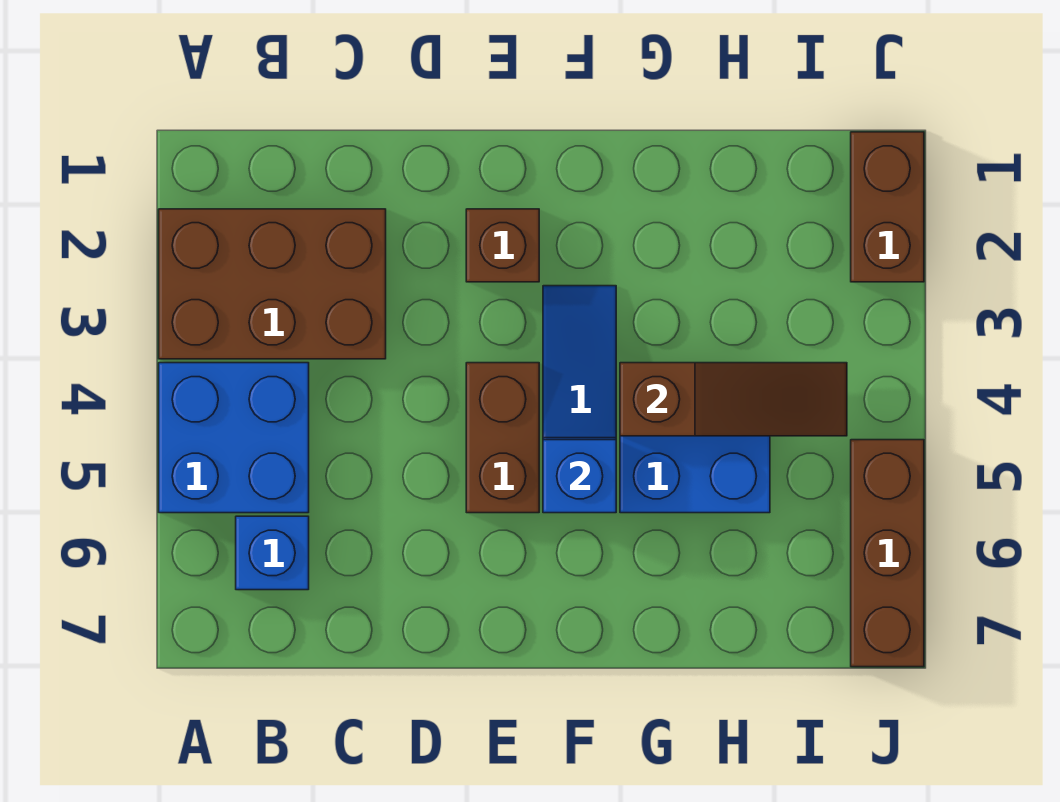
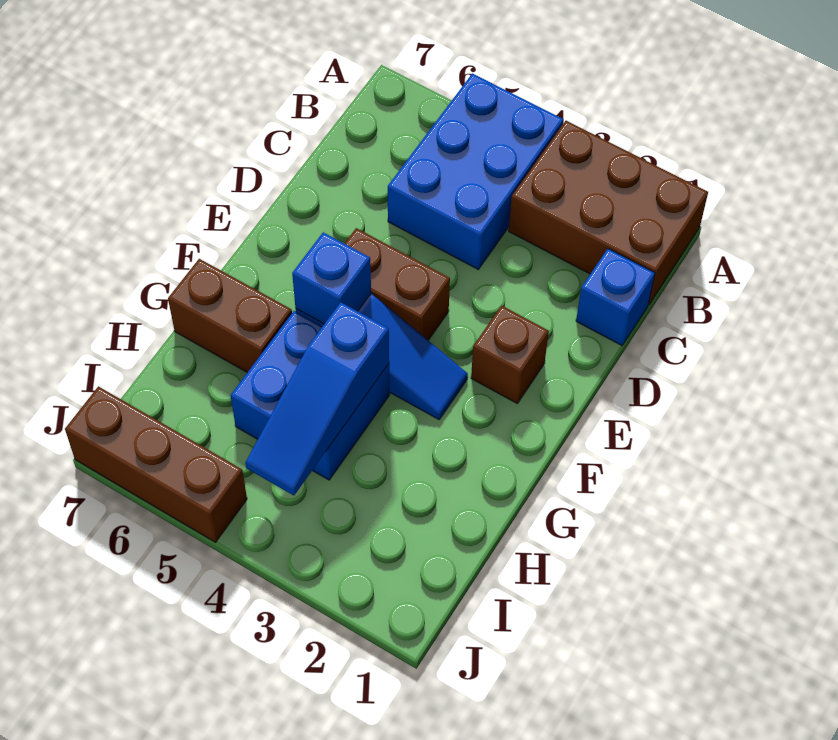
brown brick A2:C3 level 1 -> brown brick A1:B3 level 1
blue brick A4:B5 level 1 -> blue brick A4:C5 level 1
blue brick B6 level 1 -> blue brick C1 level 1
brown slope G4:I4 level 2 top G -> blue slope G4:I4 level 2 top G
brown brick J1:J2 level 1 -> brown brick G6:G7 level 1

